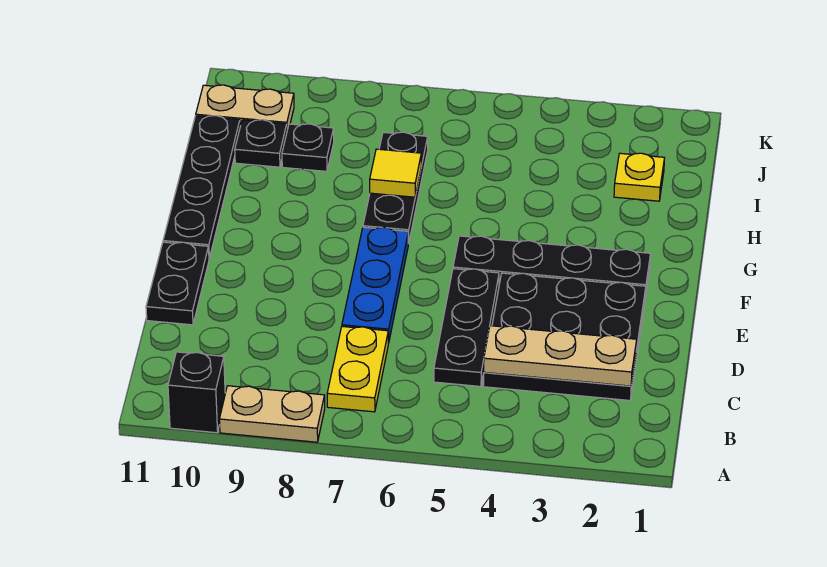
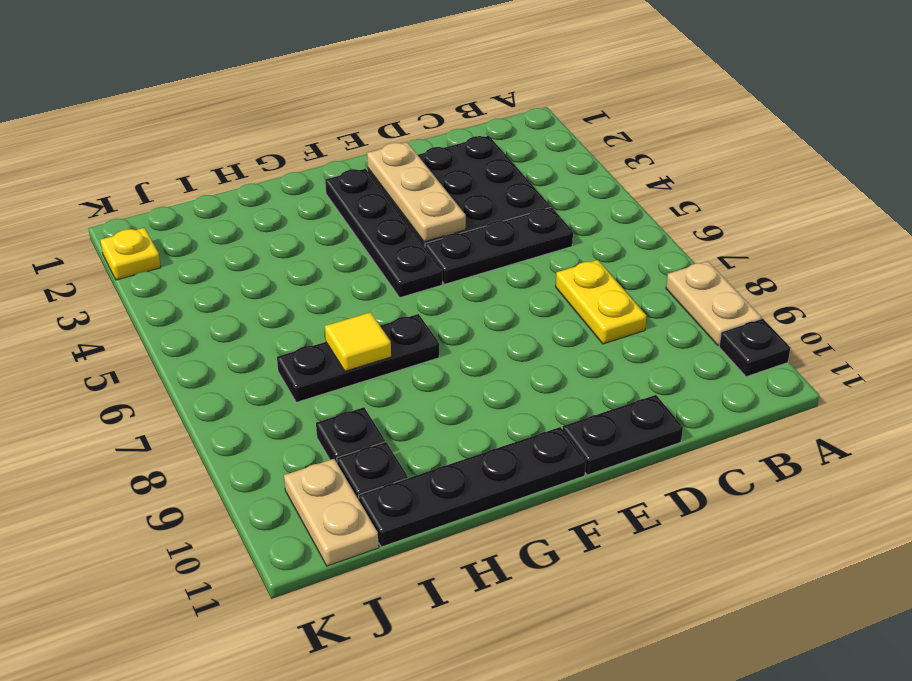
black brick A10 level 1 -> black plate A10 level 1
yellow plate B7:C7 level 1 -> yellow plate C7:C8 level 1
tan plate C2:C4 level 2 -> tan plate E2:E4 level 2
blue plate D7:F7 level 1 -> none
yellow plate I2 level 1 -> yellow plate K2 level 1

